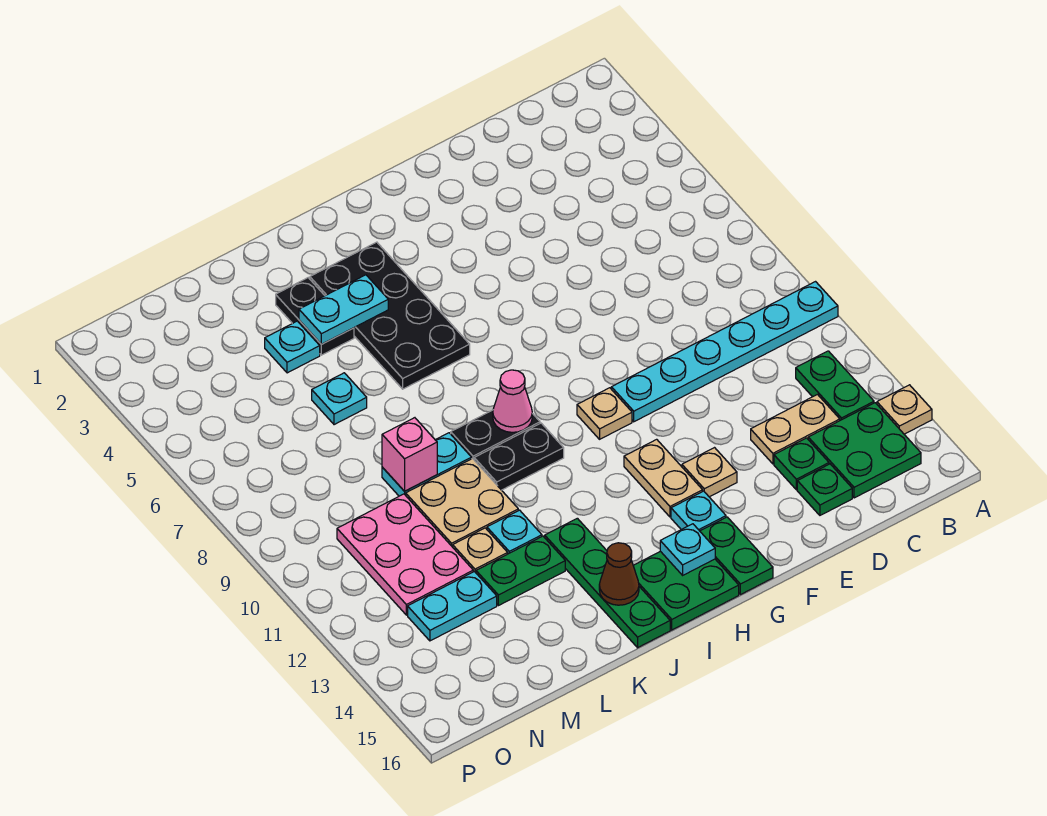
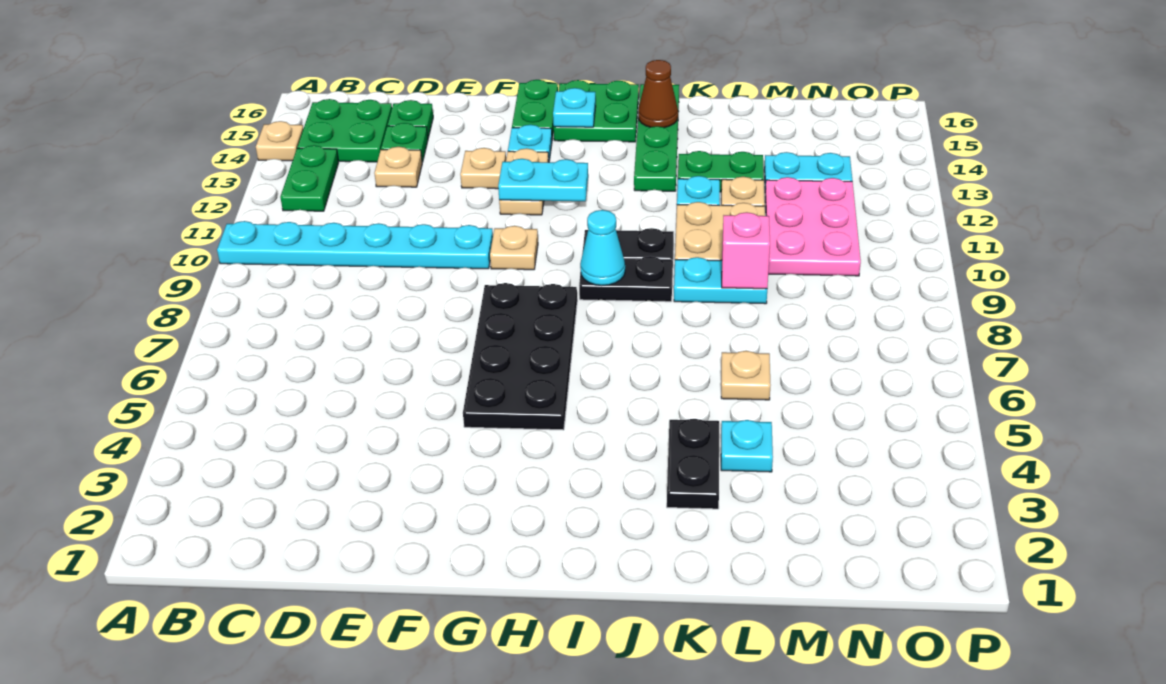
tan plate C13:D13 level 1 -> tan plate D13 level 1
black plate I3:J6 level 1 -> black plate G5:H8 level 1
pink cone I9 level 2 -> cyan cone I9 level 2
cyan plate J4:K4 level 2 -> cyan plate G12:H12 level 2
cyan plate L6 level 1 -> tan plate L6 level 1

